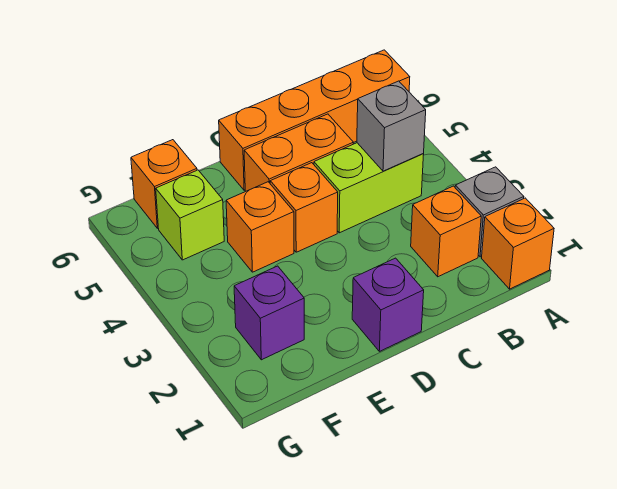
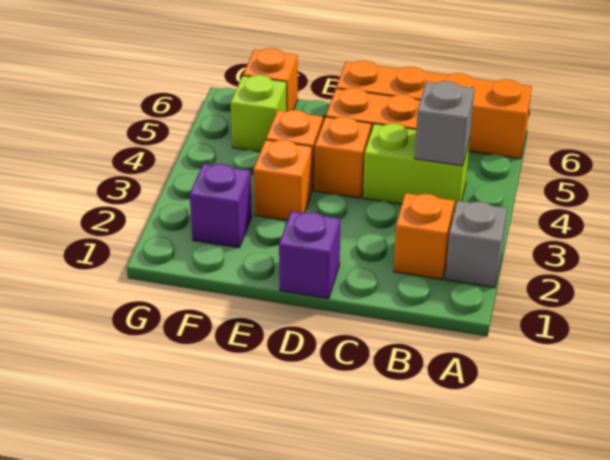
orange brick A1 level 1 -> orange brick E3 level 1

